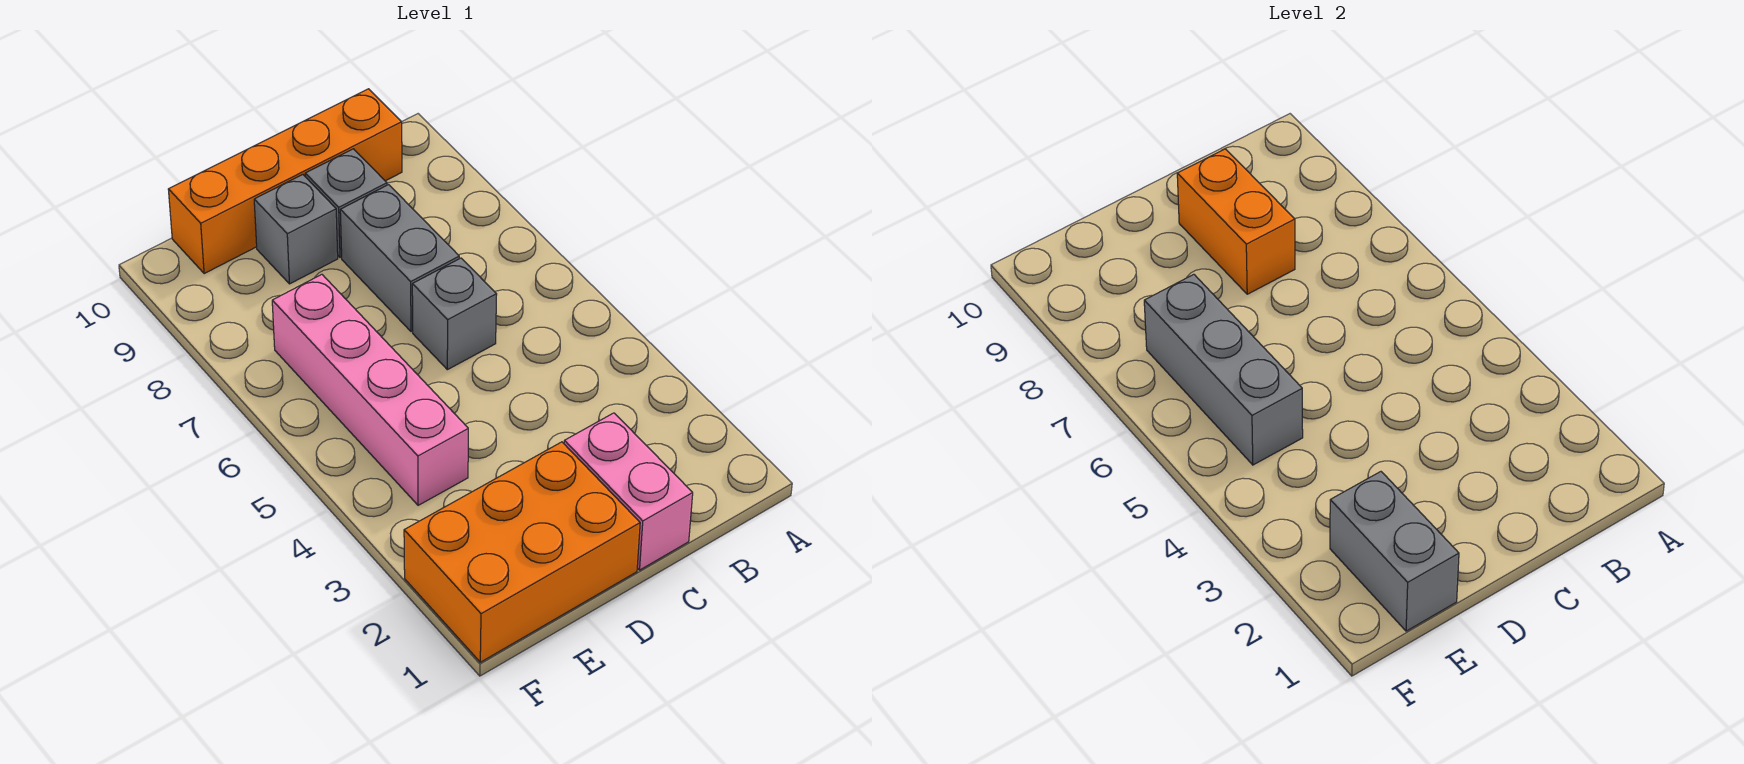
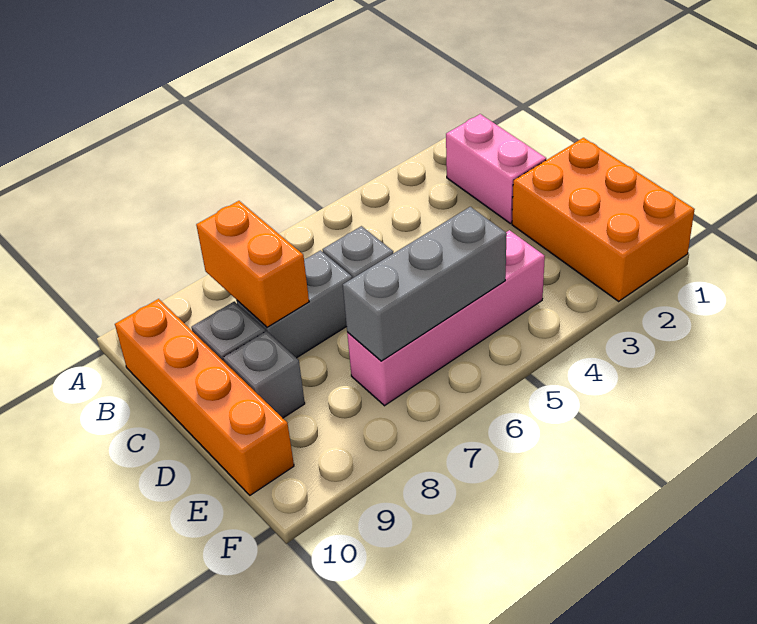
pink brick C1:C2 level 1 -> pink brick B2:C2 level 1
orange brick C8:C9 level 2 -> orange brick B8:C8 level 2
grey brick E1:E2 level 2 -> none

